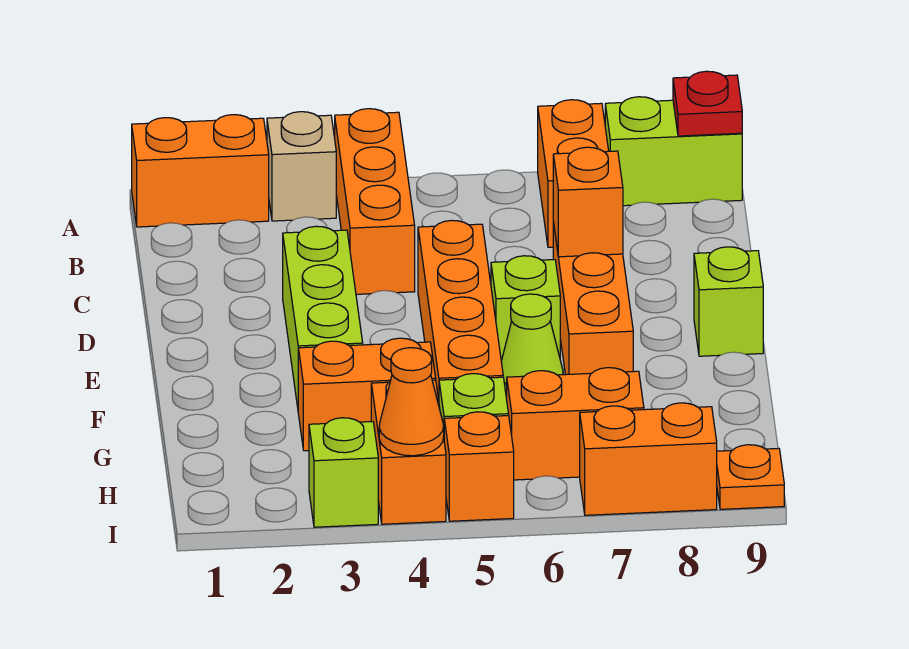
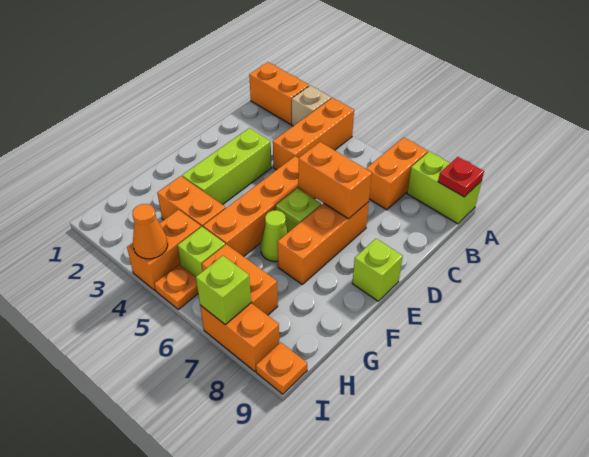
orange brick D7 level 2 -> orange brick D6:D7 level 2
lime brick I3 level 1 -> lime brick I7 level 2
orange brick I5 level 1 -> orange plate I5 level 1

